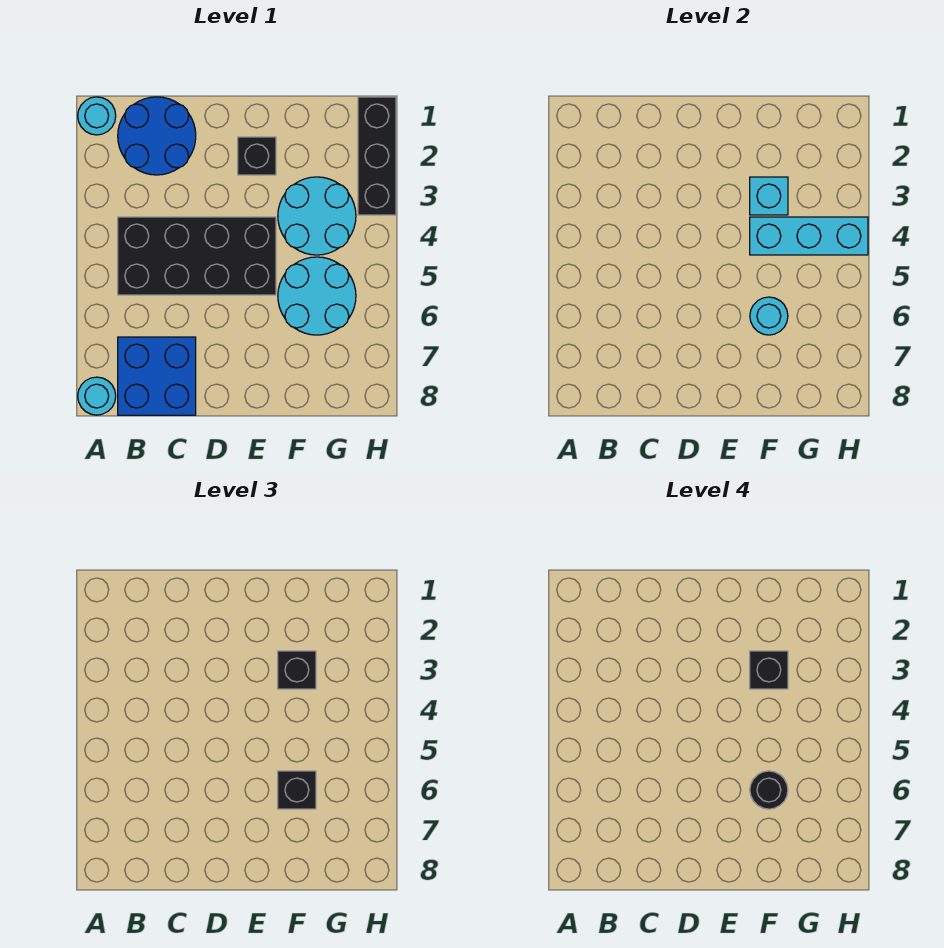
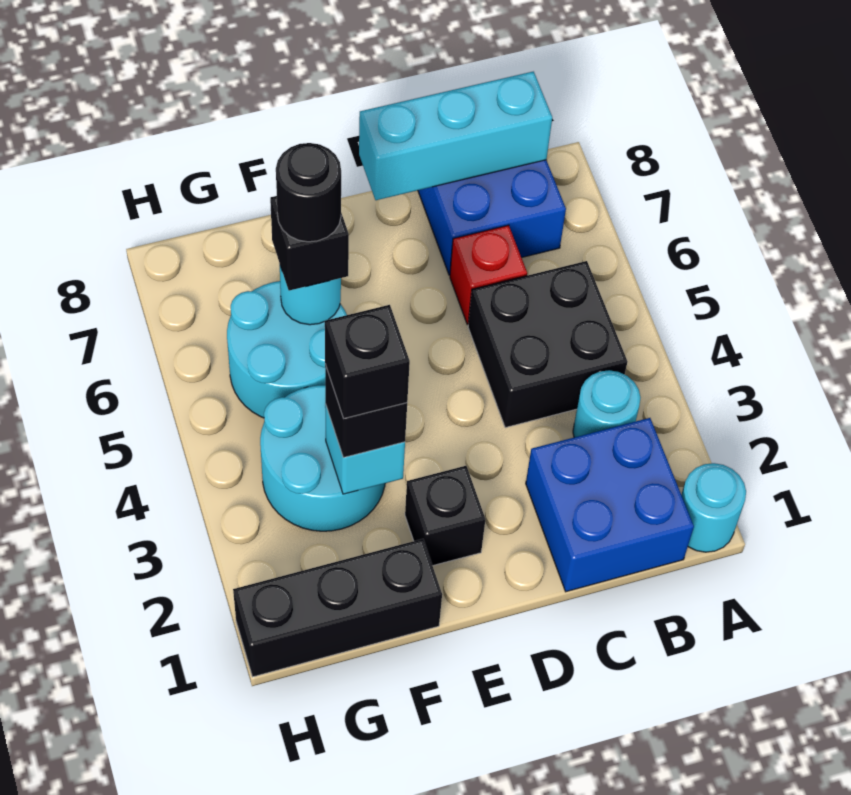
cyan round brick A8 level 1 -> cyan round brick B3 level 1
blue round brick B1:C2 level 1 -> blue brick B1:C2 level 1
black brick B4:E5 level 1 -> black brick B4:C5 level 1
none -> red brick C6 level 1
cyan brick F4:H4 level 2 -> cyan brick B8:D8 level 2
black brick H1:H3 level 1 -> black brick F1:H1 level 1

